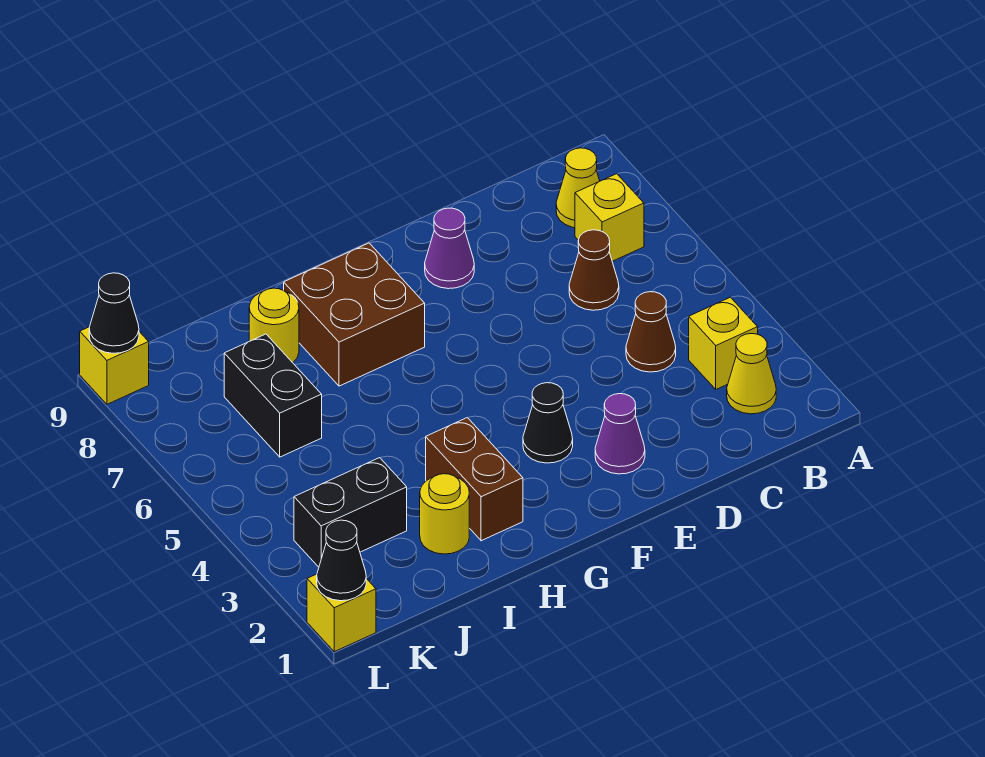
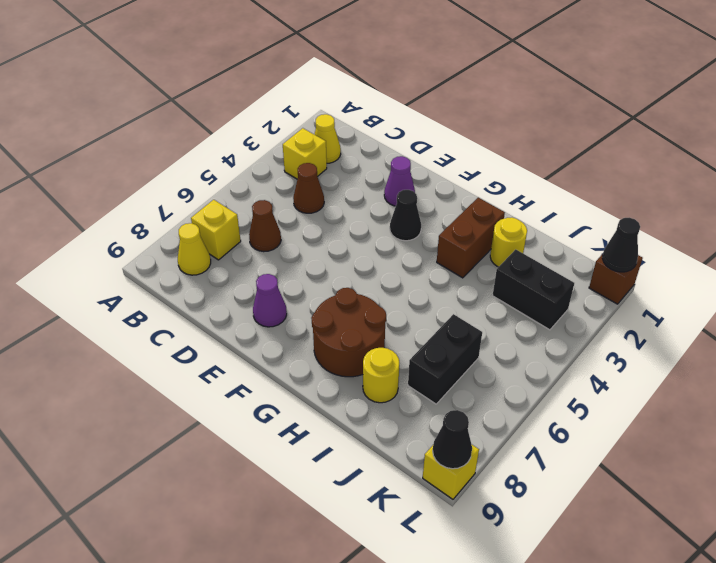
brown brick G7:H8 level 1 -> brown round brick G7:H8 level 1
yellow brick L1 level 1 -> brown brick L1 level 1

